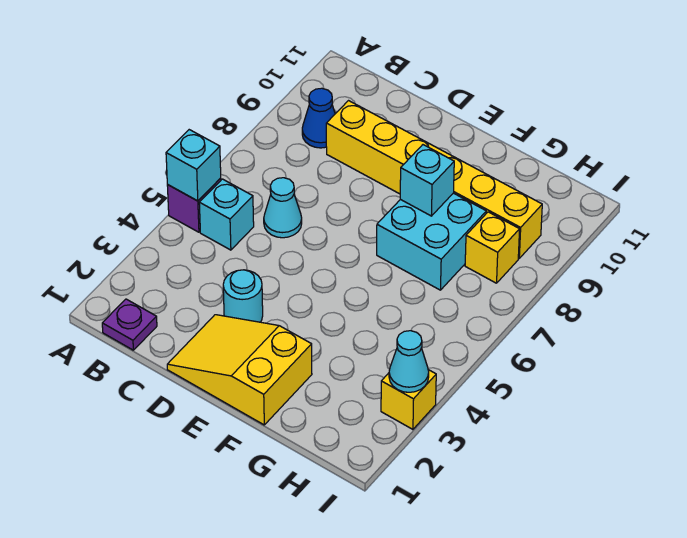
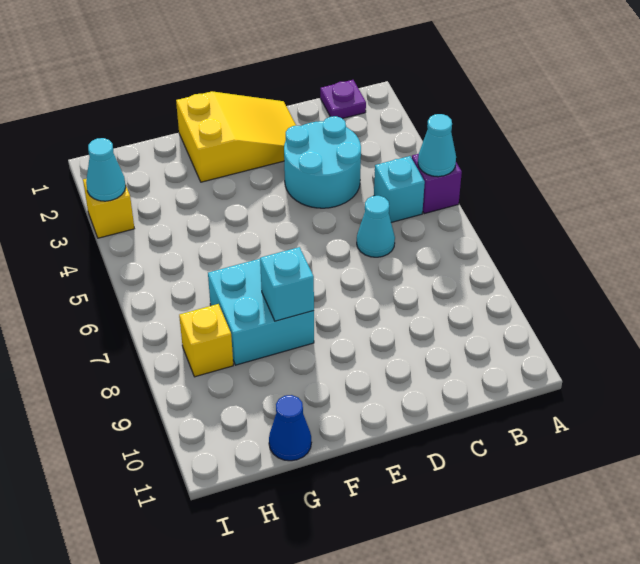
cyan brick A5 level 2 -> cyan cone A5 level 2
blue cone B9 level 1 -> blue cone G11 level 1
yellow brick C9:H9 level 1 -> none
cyan round brick D3 level 1 -> cyan round brick C3:D4 level 1

